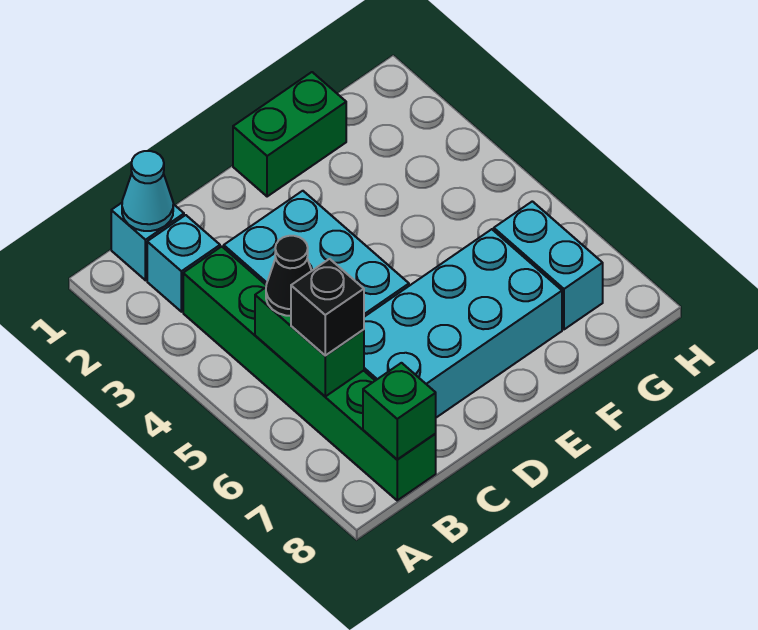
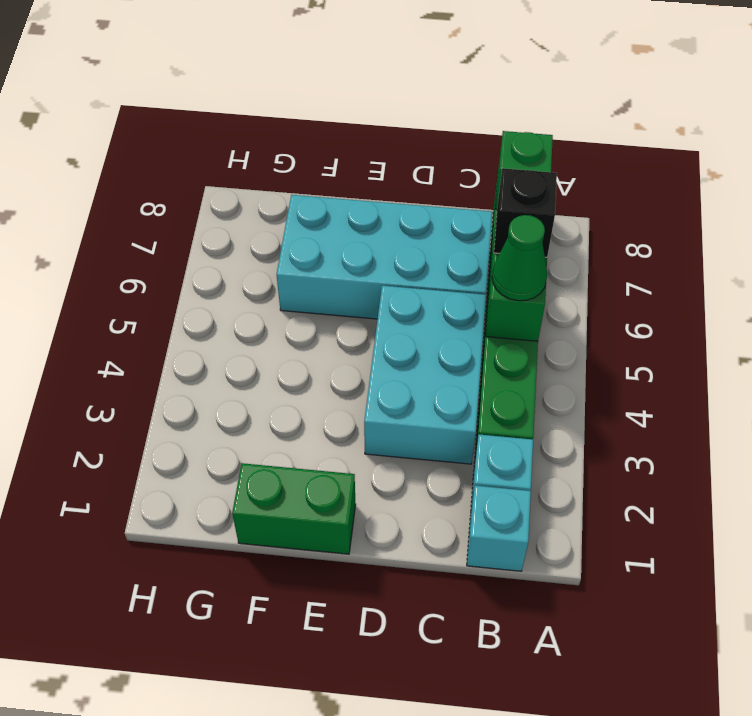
cyan cone B1 level 2 -> none
black cone B5 level 3 -> green cone B5 level 3
cyan brick G6:G7 level 1 -> none

